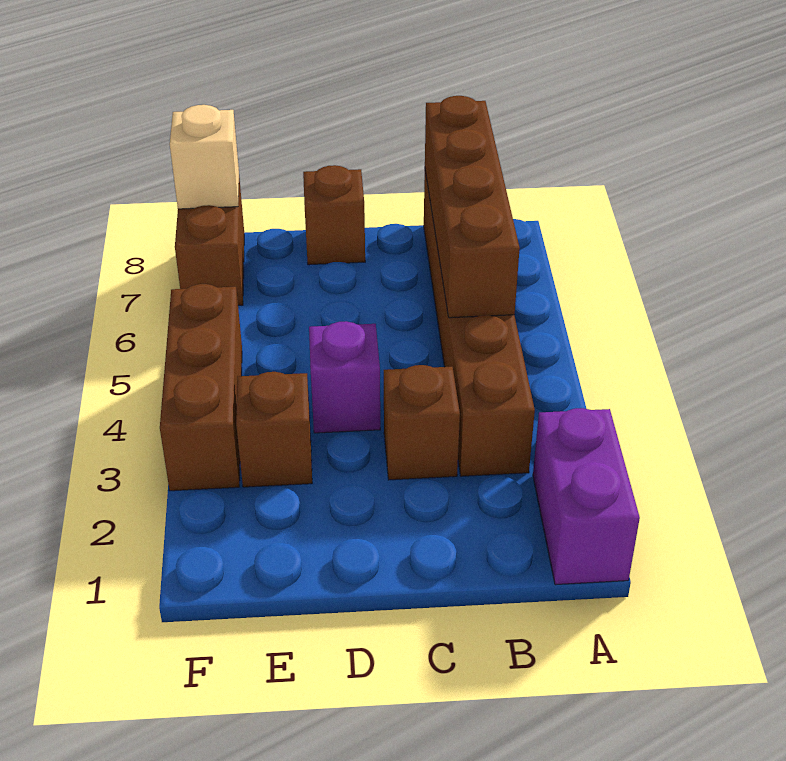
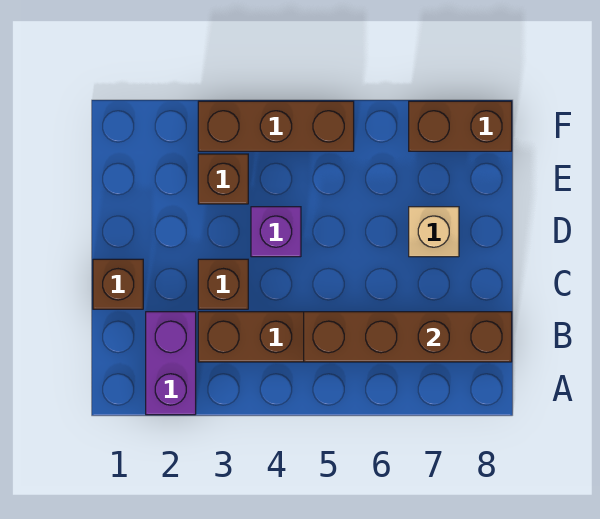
purple brick A1:A2 level 1 -> purple brick A2:B2 level 1
brown brick D8 level 1 -> brown brick C1 level 1
tan brick F8 level 2 -> tan brick D7 level 1

